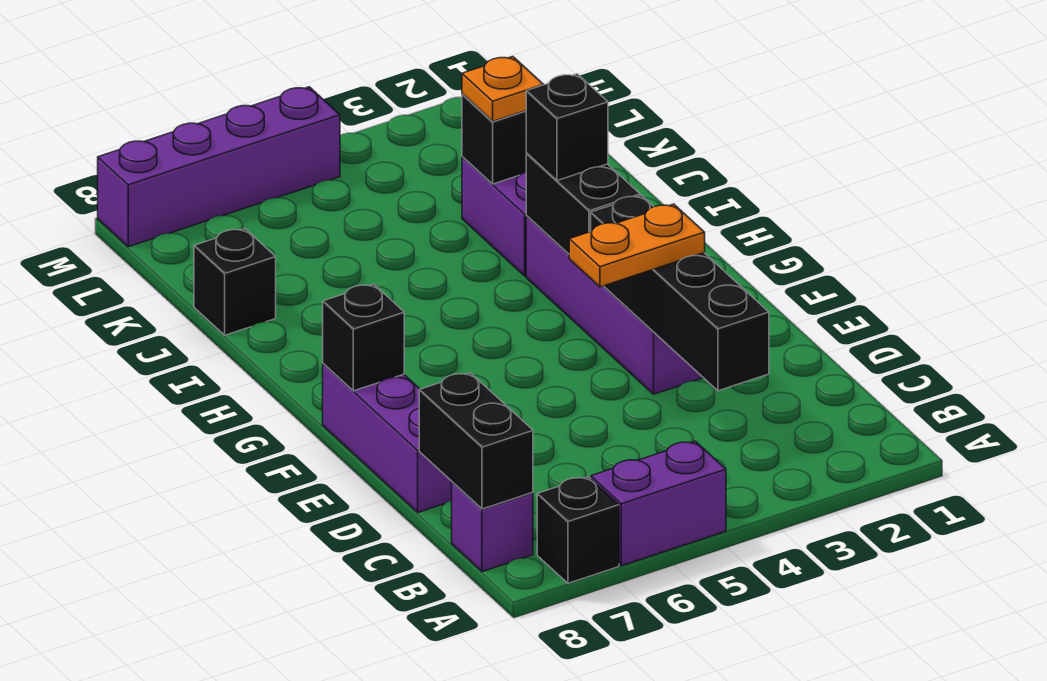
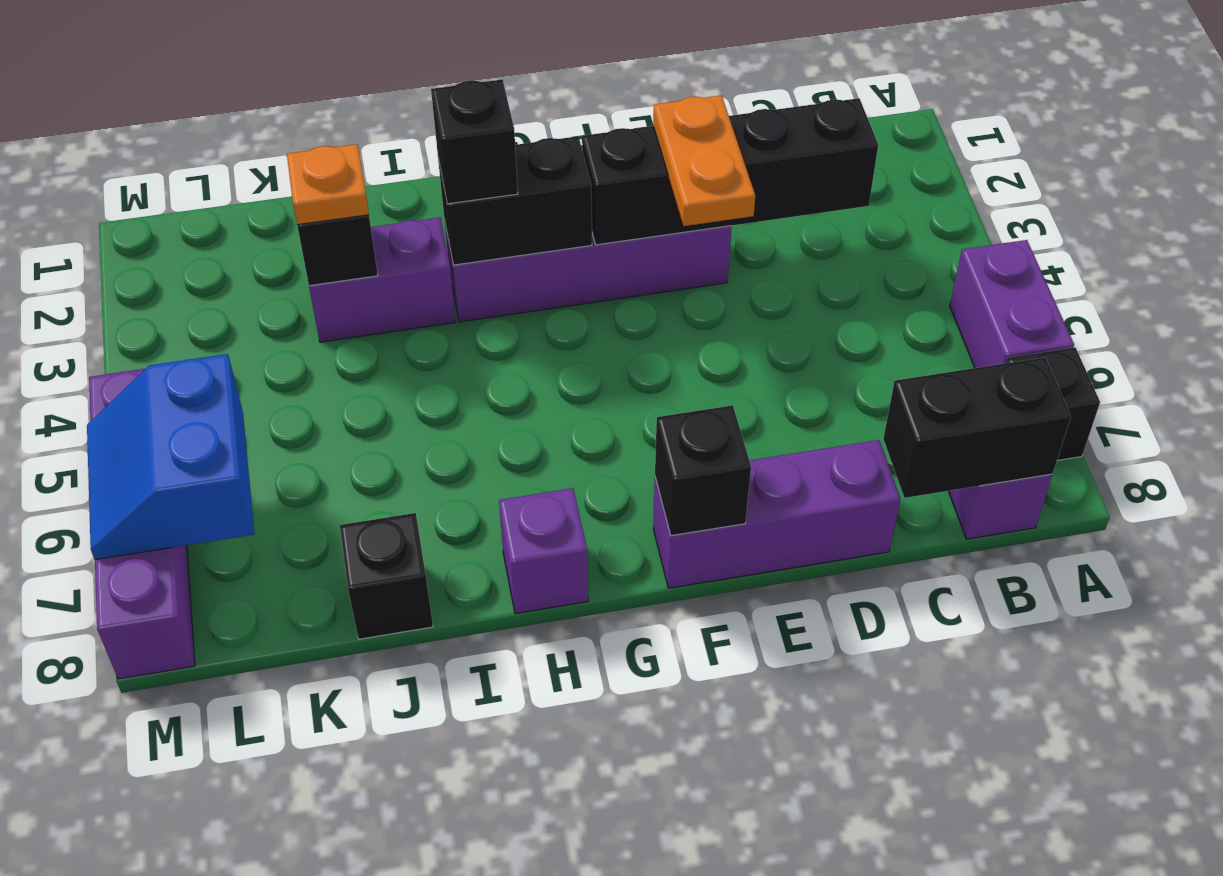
none -> purple brick H8 level 1
none -> blue slope L6:M7 level 2 top L

